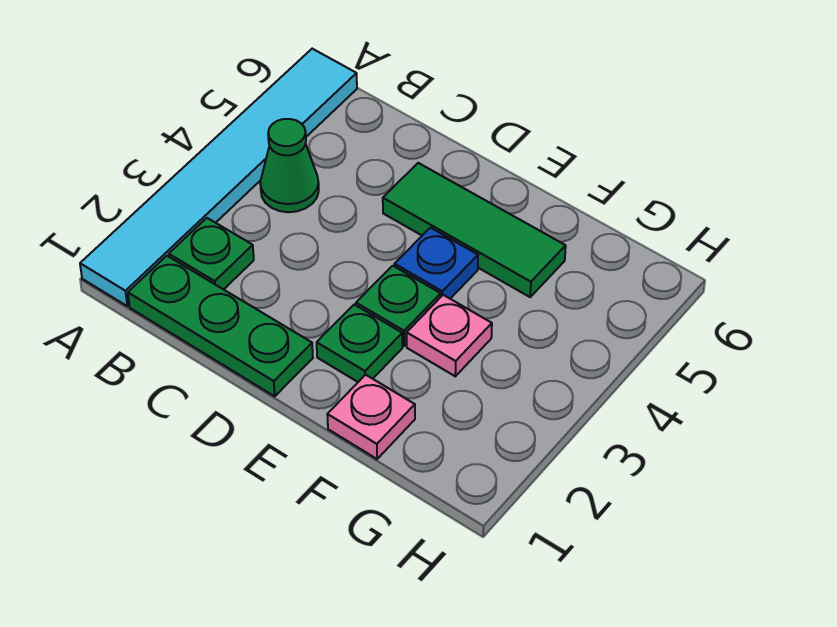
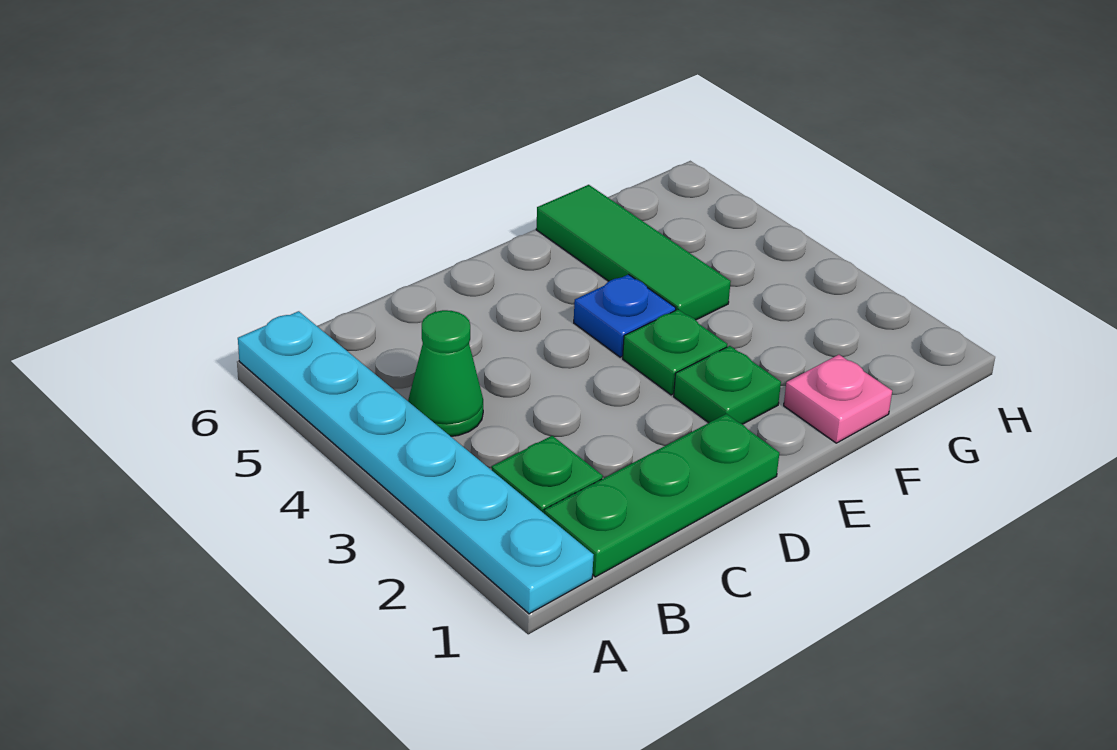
cyan tile A1:A6 level 1 -> cyan plate A1:A6 level 1
green tile D5:F5 level 1 -> green tile F4:F6 level 1
pink plate F3 level 1 -> none

